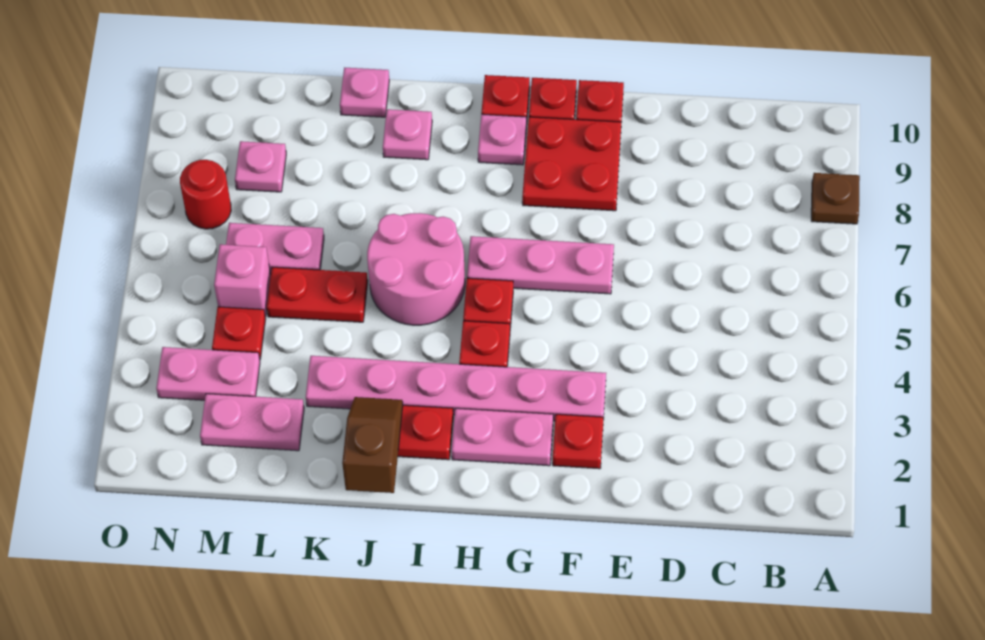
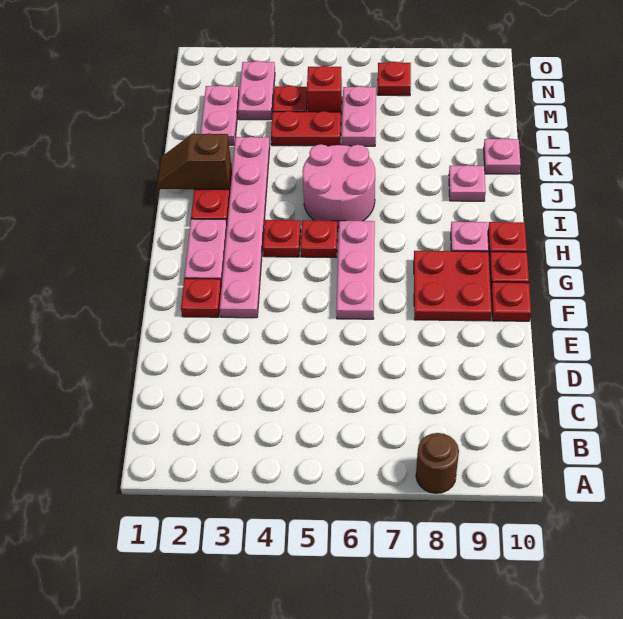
brown plate A8 level 1 -> brown round brick A8 level 1
brown slope J1:J2 level 2 top 1 -> brown slope J1:J2 level 2 top 2
red plate K5:L5 level 1 -> red plate L4:L5 level 1
pink brick M5 level 1 -> red brick M5 level 1
pink plate M8 level 1 -> none
red round brick N7 level 1 -> red plate N7 level 1

